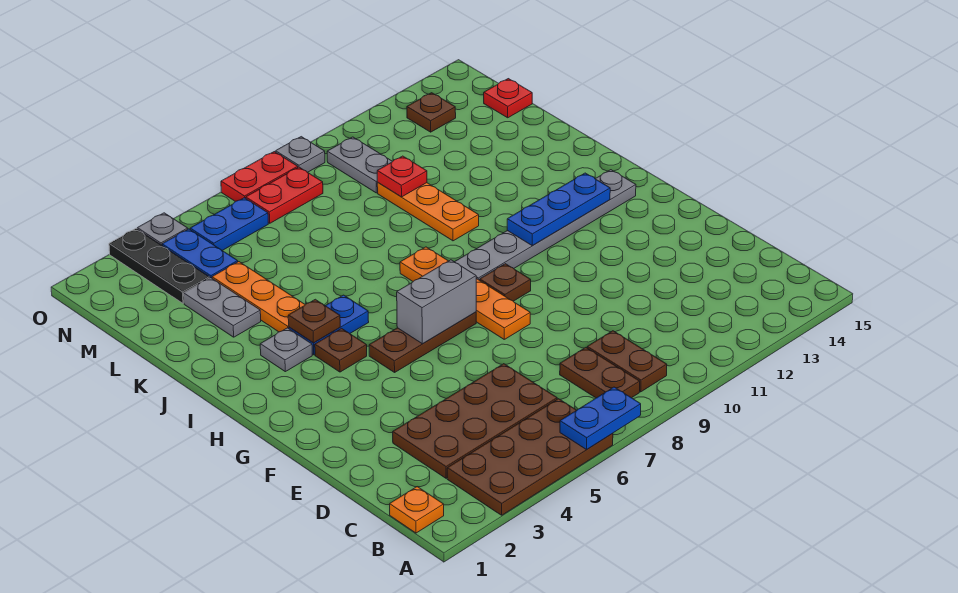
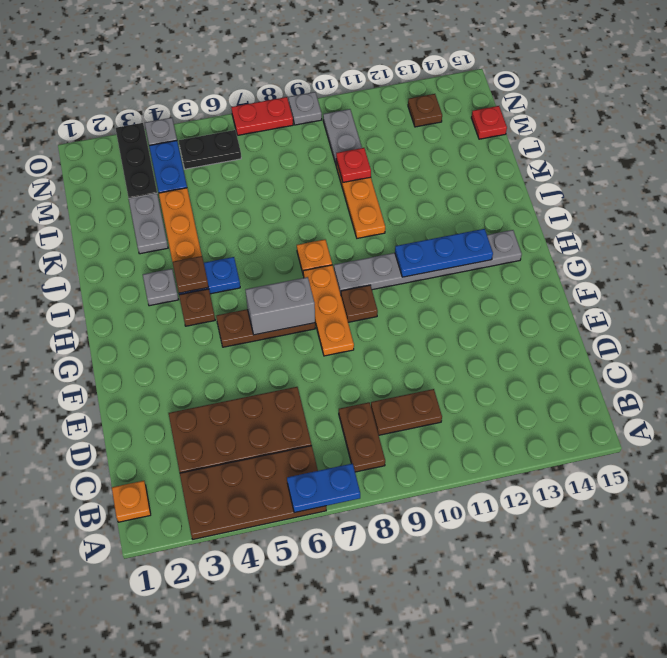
brown plate B9:C9 level 1 -> brown plate C9:C10 level 1
blue plate N5:N6 level 1 -> black plate N5:N6 level 1
red plate N7:N8 level 1 -> none

